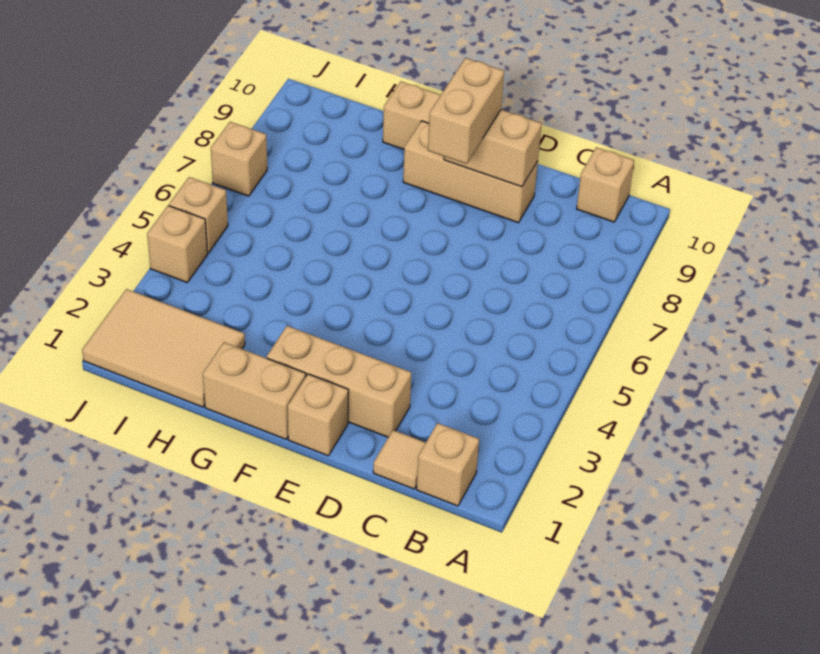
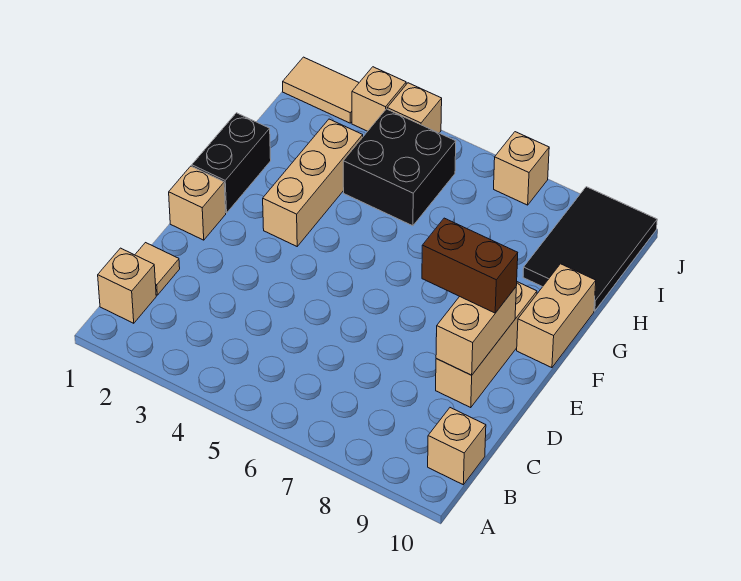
tan brick D2:F2 level 1 -> tan brick F3:H3 level 1
tan brick E8:E9 level 3 -> brown brick E8:E9 level 3
tan brick F1:G1 level 1 -> black brick F1:G1 level 1
tan tile H1:J2 level 1 -> tan tile J1:J2 level 1
none -> black brick H4:I5 level 1
none -> black tile H9:J10 level 1
tan brick J5 level 1 -> tan brick J3 level 1

